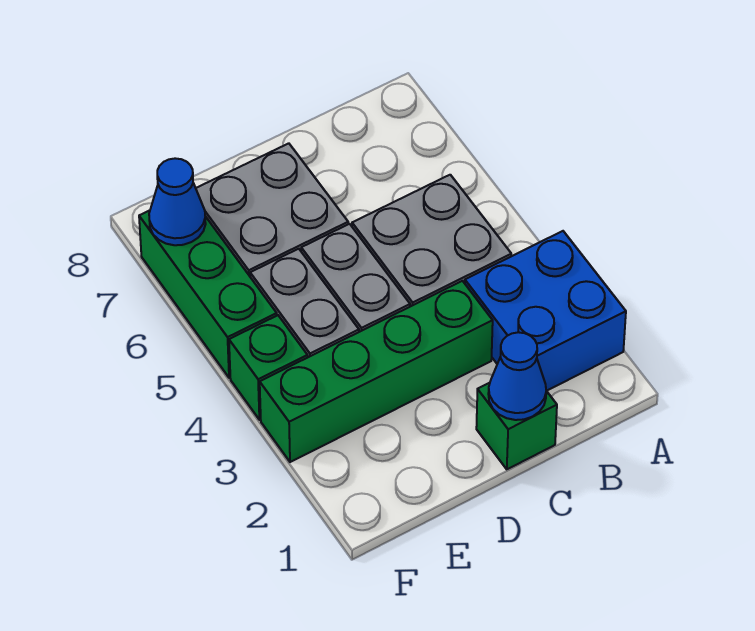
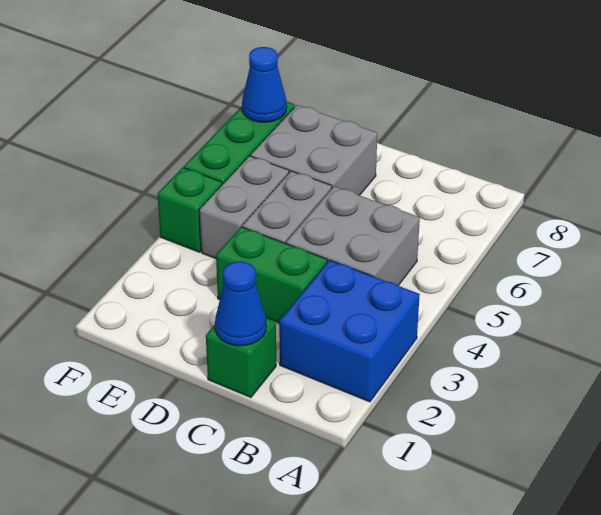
green brick C3:F3 level 1 -> green brick C3:D3 level 1

